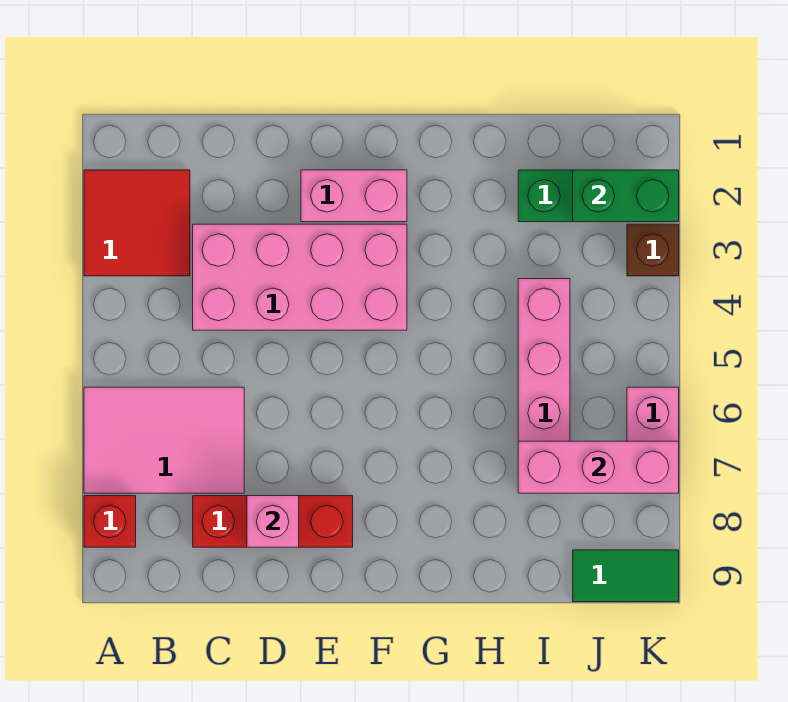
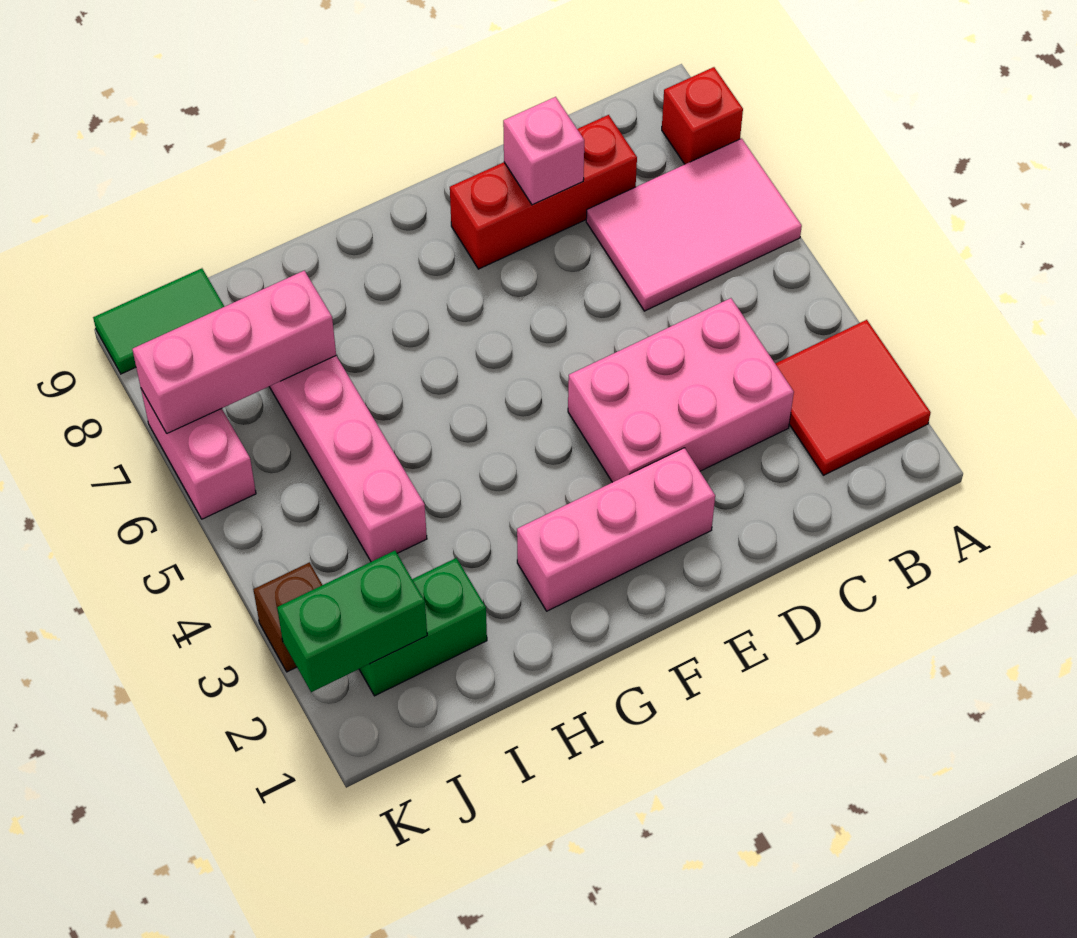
pink brick C3:F4 level 1 -> pink brick C3:E4 level 1
pink brick E2:F2 level 1 -> pink brick E2:G2 level 1

